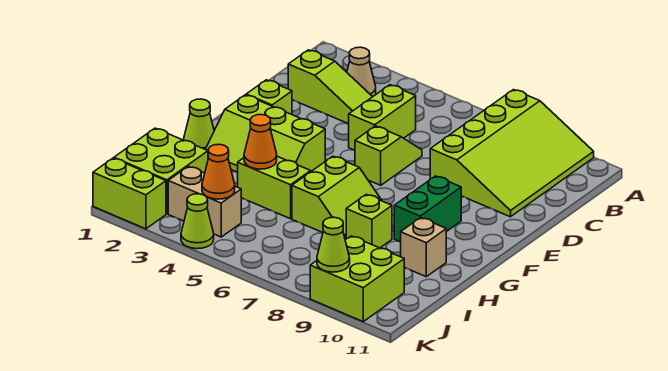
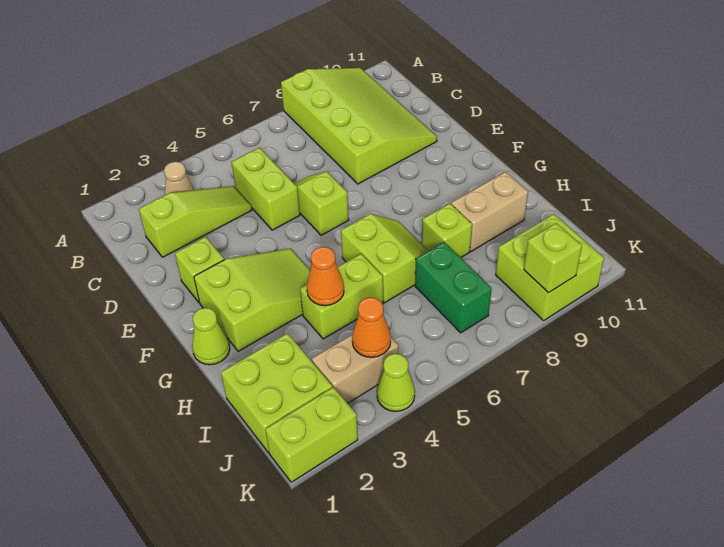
lime slope F2:G4 level 1 top F -> lime slope F2:G4 level 1 top 2
green brick F9:G9 level 1 -> green brick I7:J7 level 1
tan brick H10 level 1 -> tan brick H9:H10 level 1
lime cone K9 level 2 -> lime brick K9 level 2

